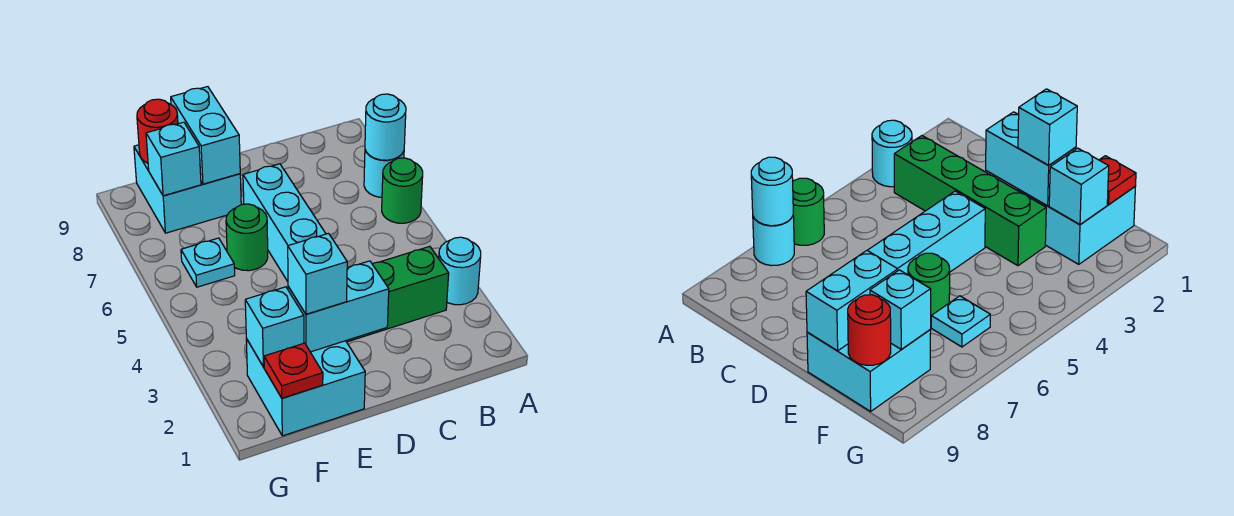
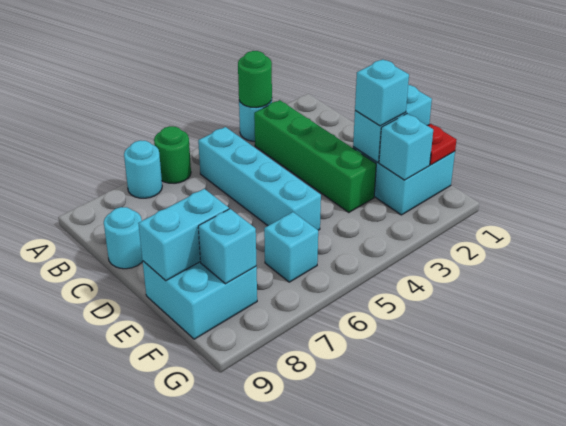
cyan round brick A7 level 2 -> cyan round brick C9 level 1
cyan brick D2:E2 level 2 -> cyan brick E1:E2 level 2
cyan brick D4:D7 level 1 -> cyan brick B5:E5 level 1
green round brick E6 level 1 -> green round brick A3 level 2
cyan plate F6 level 1 -> cyan brick F6 level 1
red round brick F9 level 2 -> none

